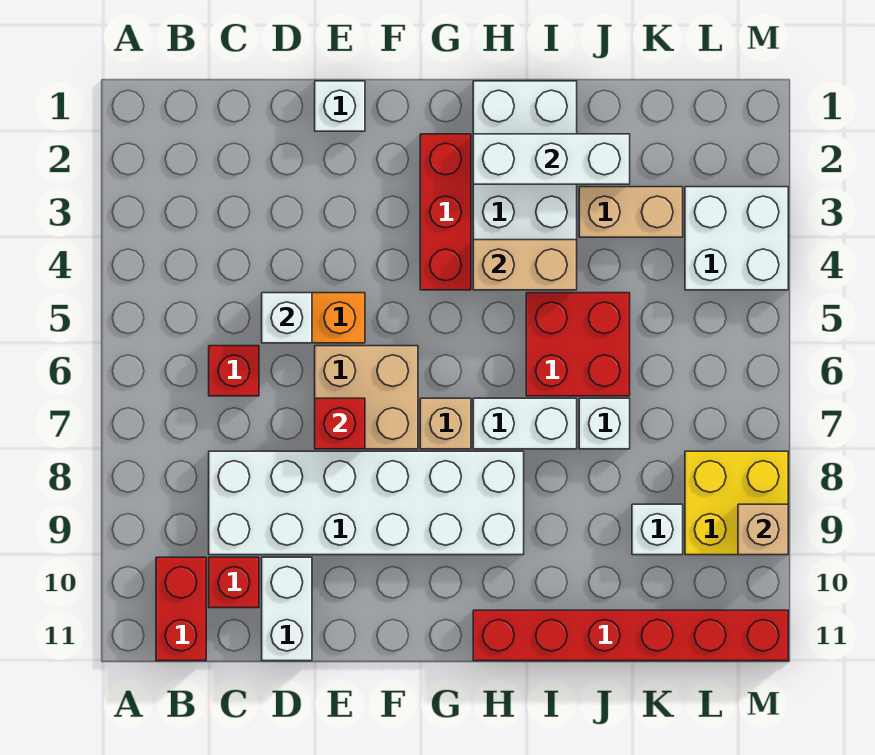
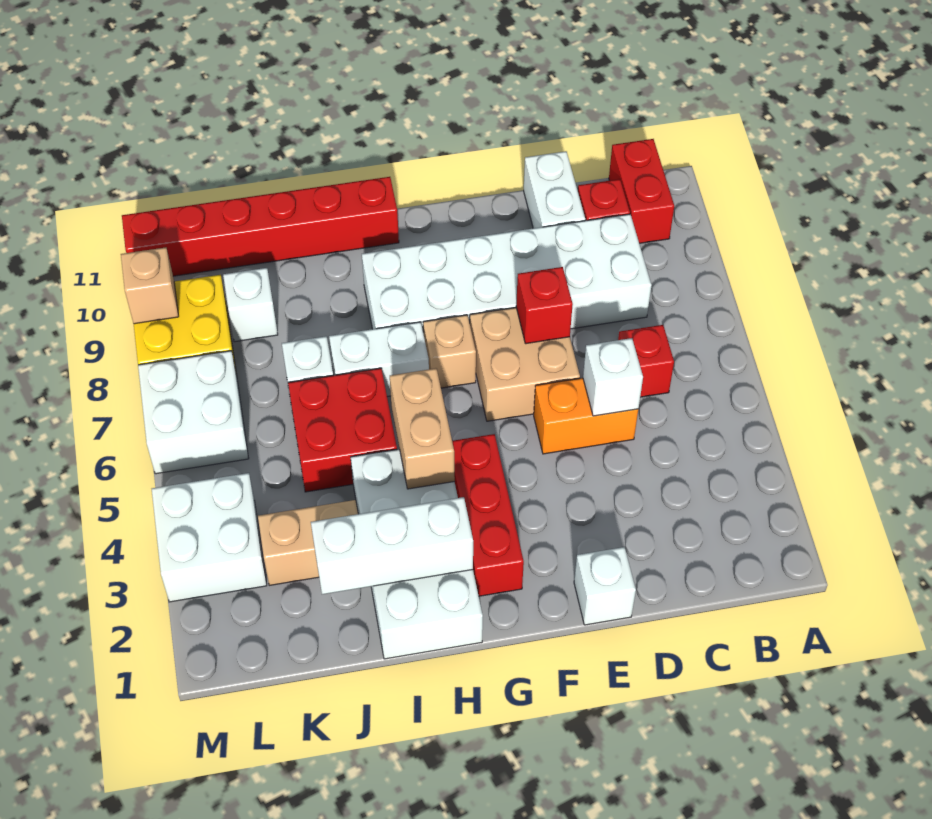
tan brick H4:I4 level 2 -> tan brick H4:H5 level 2
none -> white brick L6:M7 level 1

